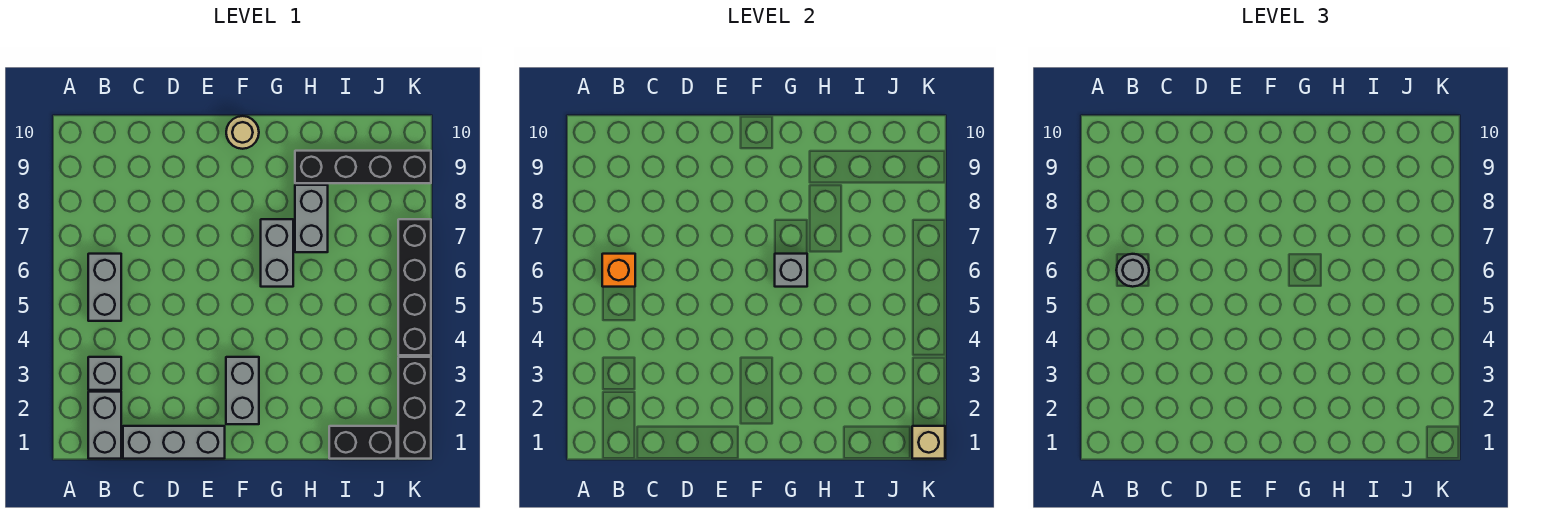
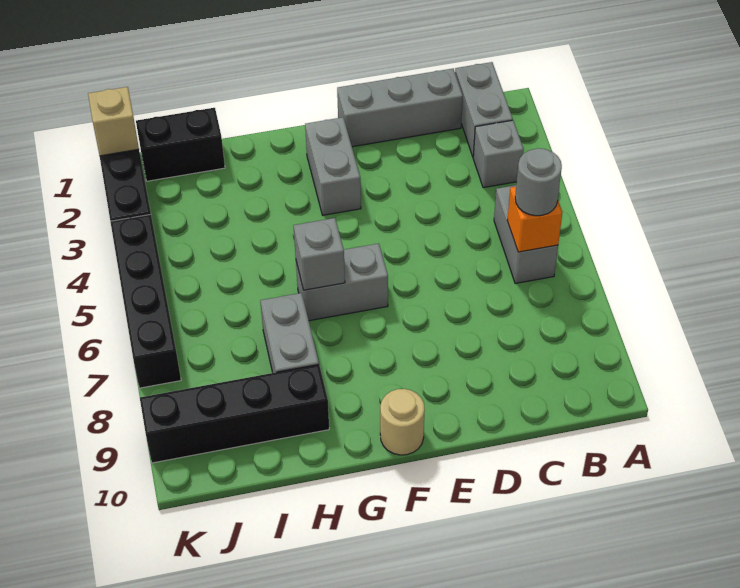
grey brick G6:G7 level 1 -> grey brick F6:G6 level 1

